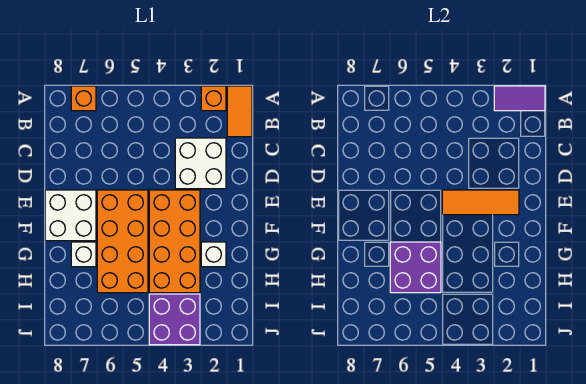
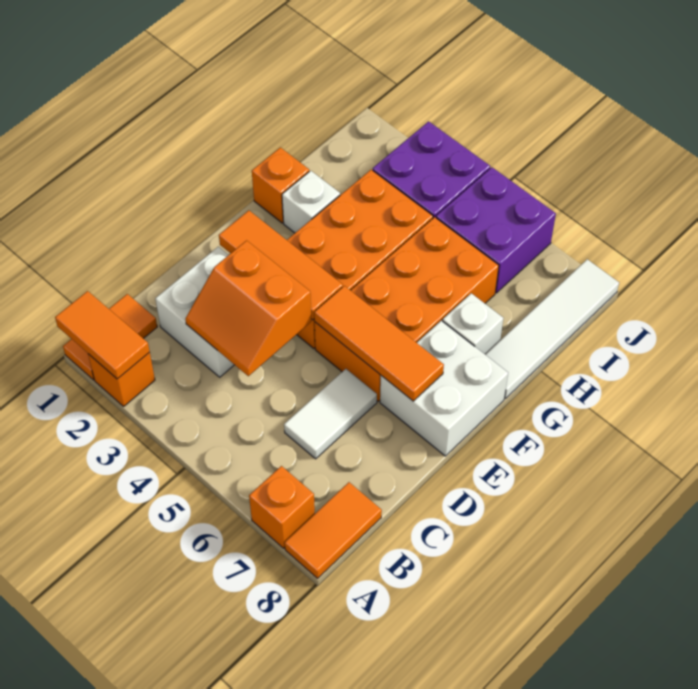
purple tile A1:A2 level 2 -> orange tile A1:A2 level 2
none -> orange tile A8:B8 level 1
none -> orange slope C3:D4 level 2 top D
none -> white tile C6:D6 level 1
none -> orange tile E5:E7 level 2
none -> orange brick G1 level 1
purple brick G5:H6 level 2 -> purple brick I5:J6 level 1
none -> white tile G8:J8 level 1

